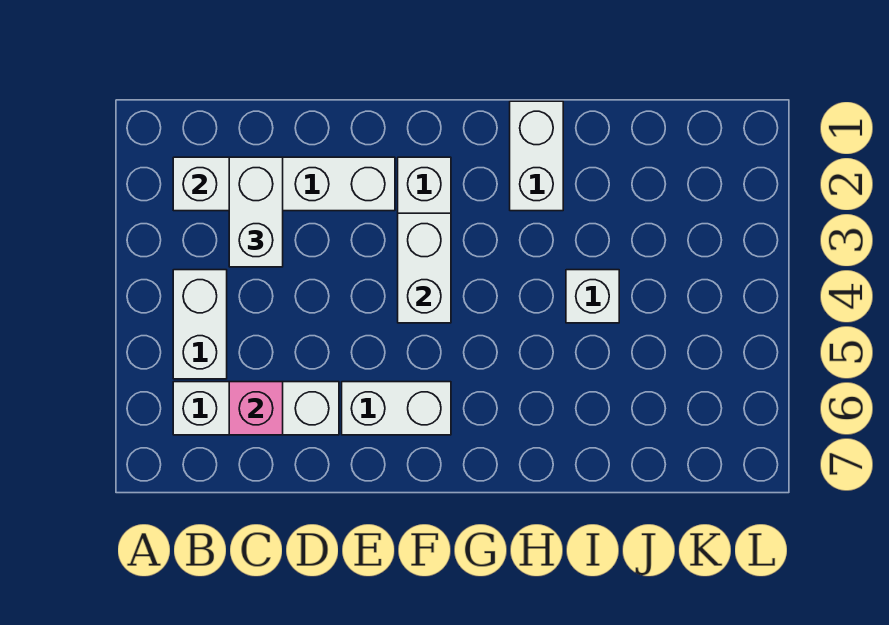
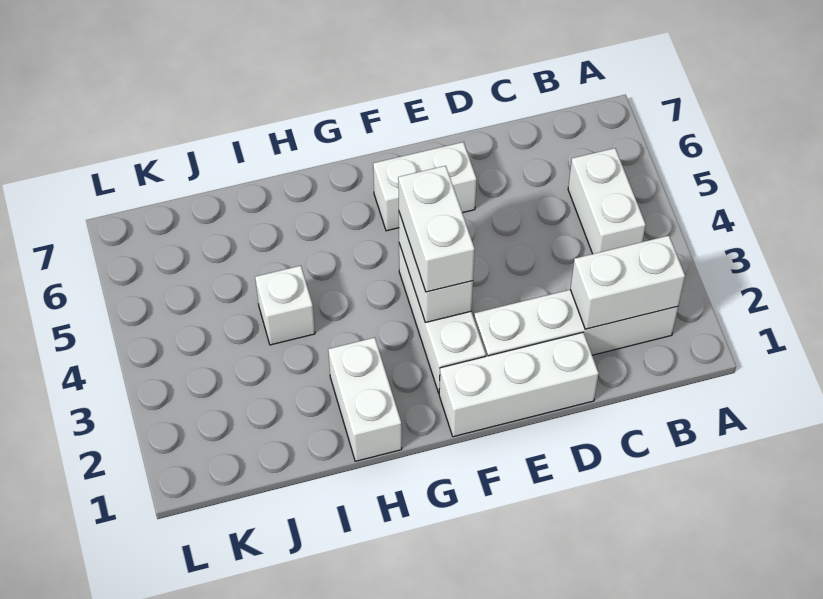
white brick B6:D6 level 1 -> white brick D1:F1 level 1
white brick C2:C3 level 3 -> white brick F3:F4 level 3
pink brick C6 level 2 -> none

